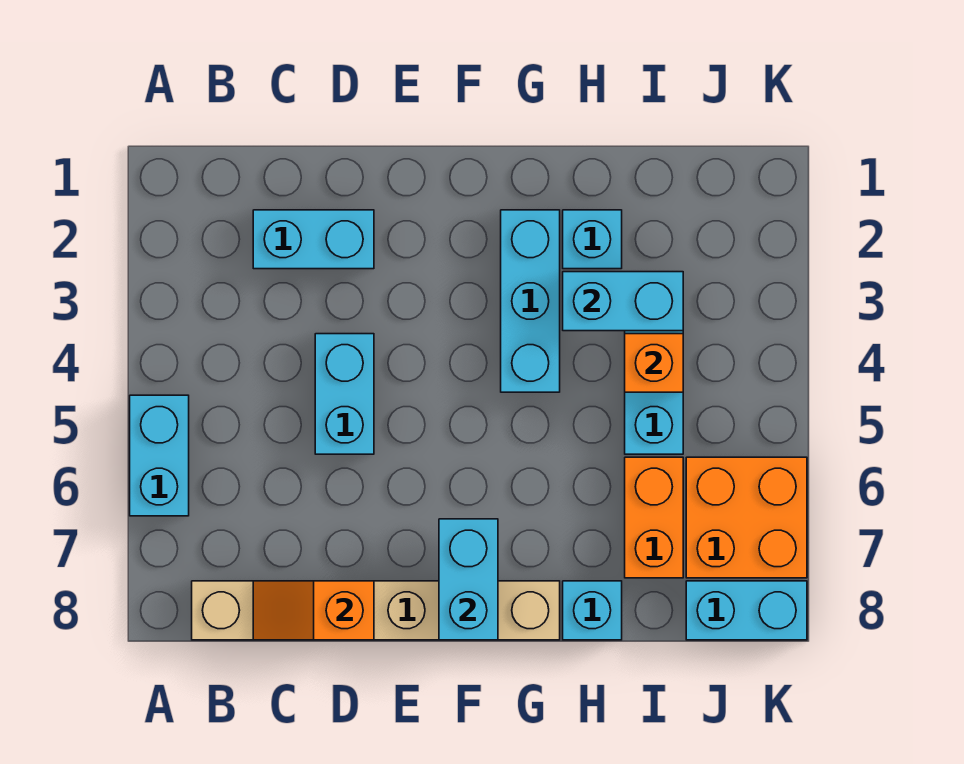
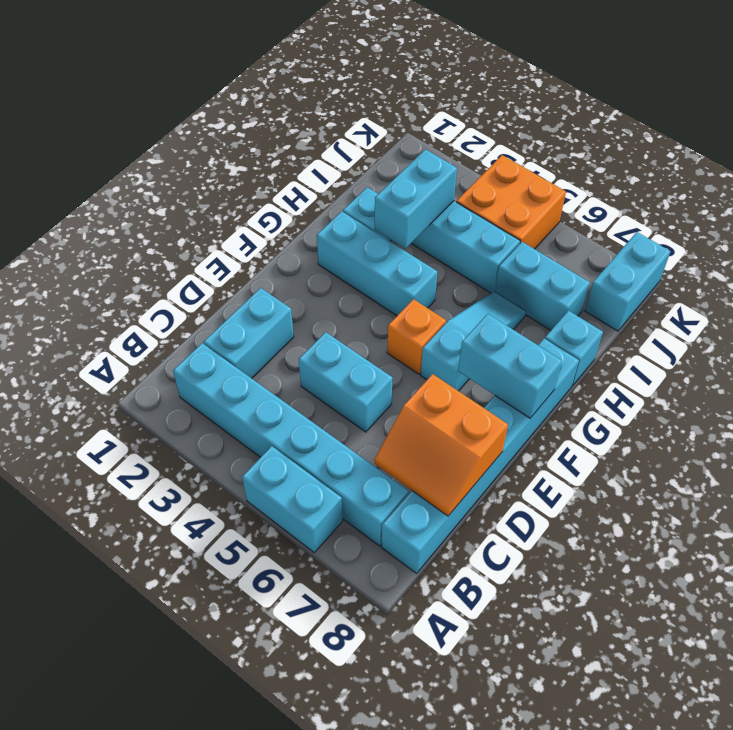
none -> cyan brick B2:B7 level 1
tan brick B8:G8 level 1 -> cyan brick B8:G8 level 1
orange slope C8:D8 level 2 top D -> orange slope C7:D8 level 2 top D
none -> cyan slope F6:H6 level 1 top F
orange brick I4 level 2 -> orange brick F5 level 1
orange brick I6:I7 level 1 -> cyan brick I6:I7 level 1
orange brick J6:K7 level 1 -> orange brick J4:K5 level 1

